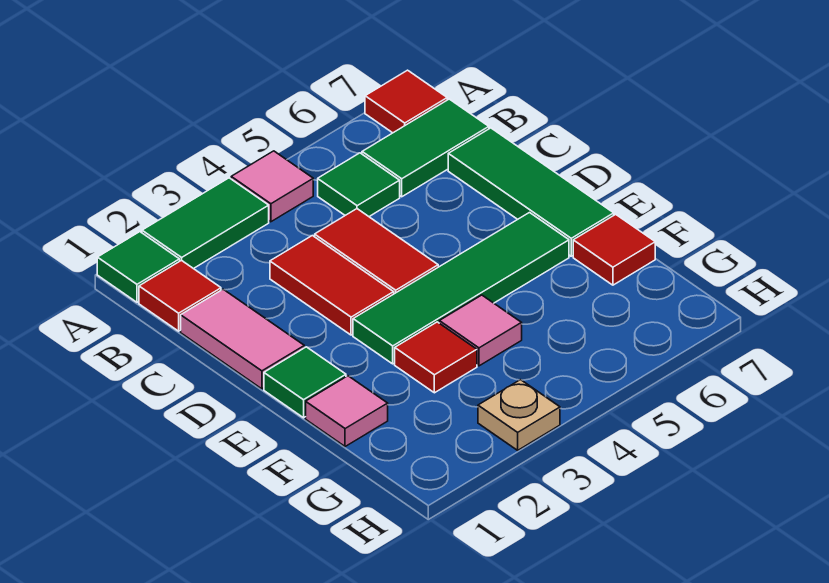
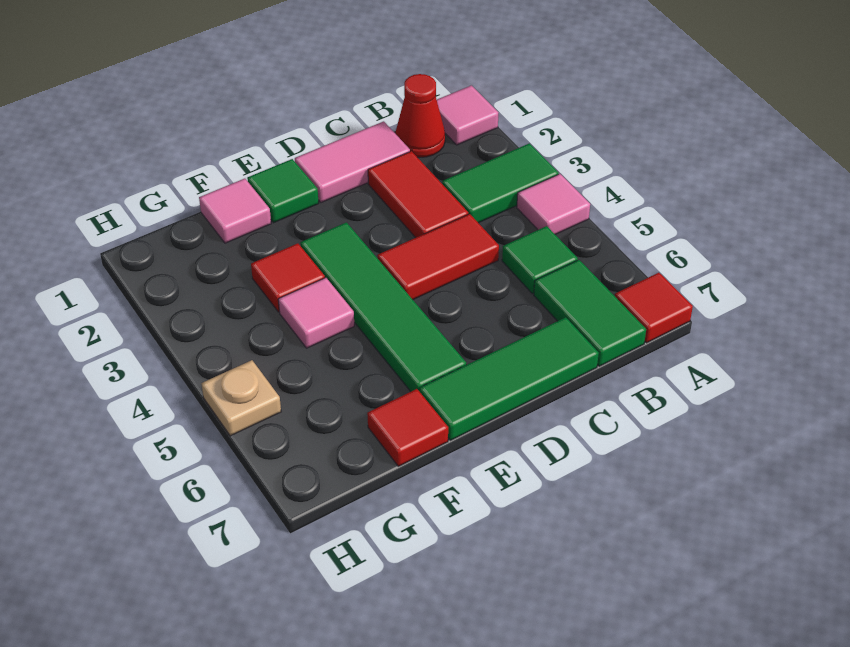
green tile A1 level 1 -> pink tile A1 level 1
green tile A2:A3 level 1 -> green tile A3:B3 level 1
red tile B1 level 1 -> red cone B1 level 1
red tile C3:D3 level 1 -> red tile C2:C3 level 1
tan plate H3 level 1 -> tan plate H5 level 1

